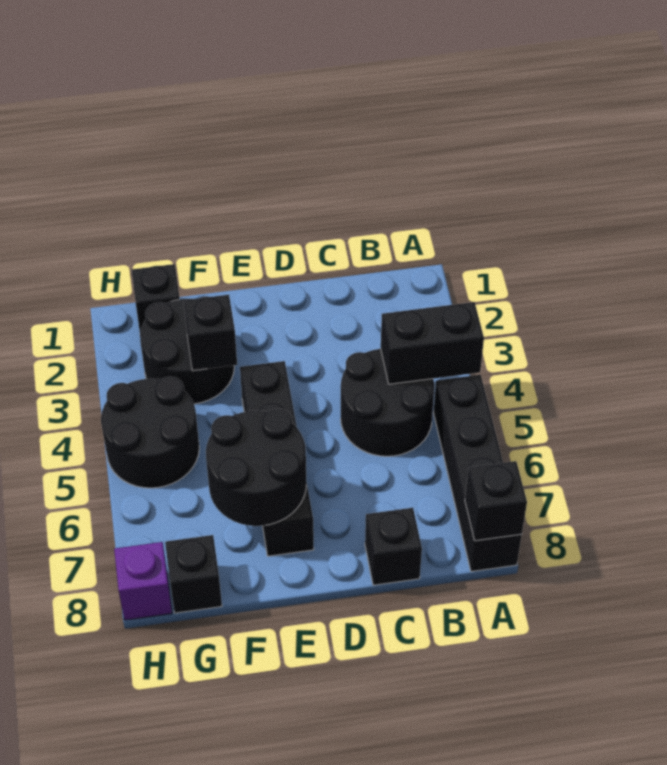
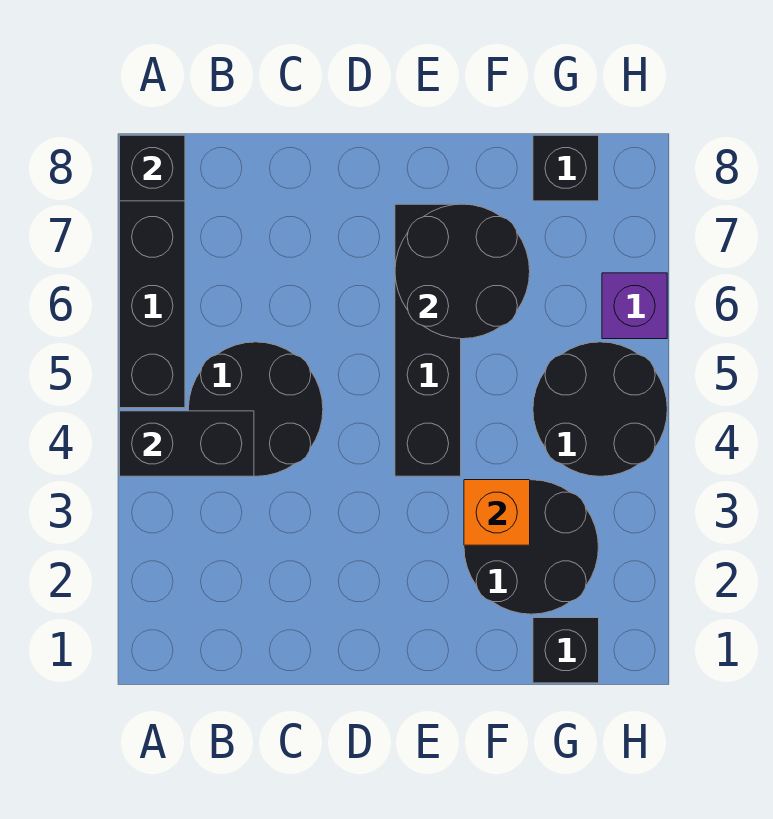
black brick C8 level 1 -> none
black brick F3 level 2 -> orange brick F3 level 2
purple brick H8 level 1 -> purple brick H6 level 1

